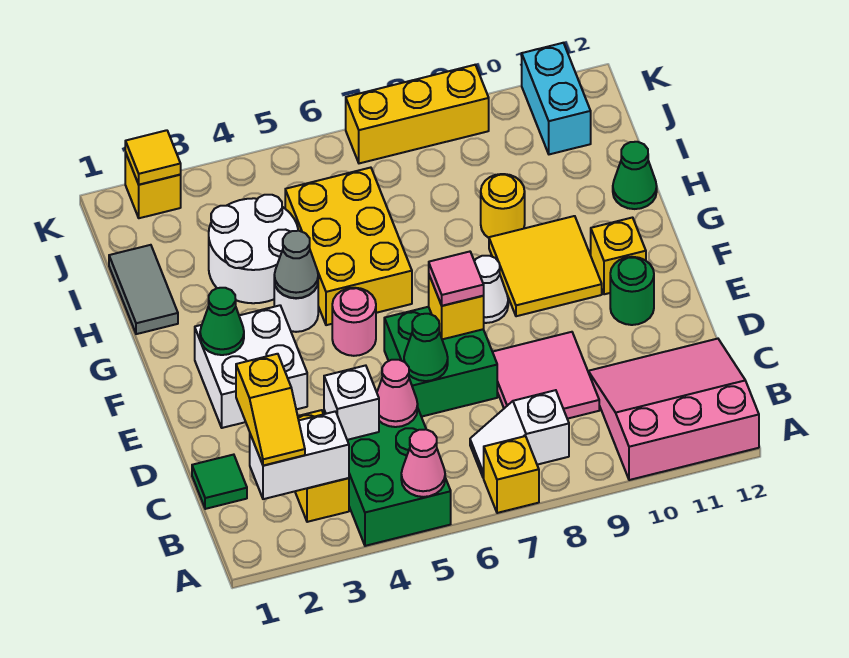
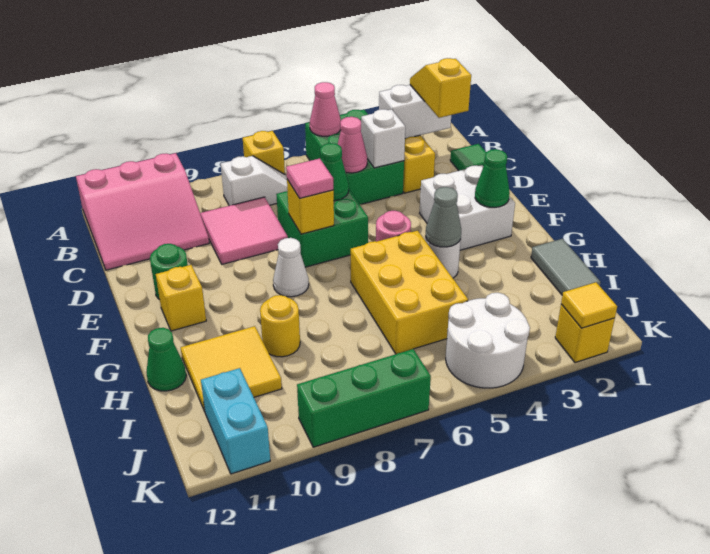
yellow tile F9:G10 level 1 -> yellow tile H10:I11 level 1
white round brick H3:I4 level 1 -> white round brick J4:K5 level 1
yellow brick K7:K9 level 1 -> green brick K7:K9 level 1

